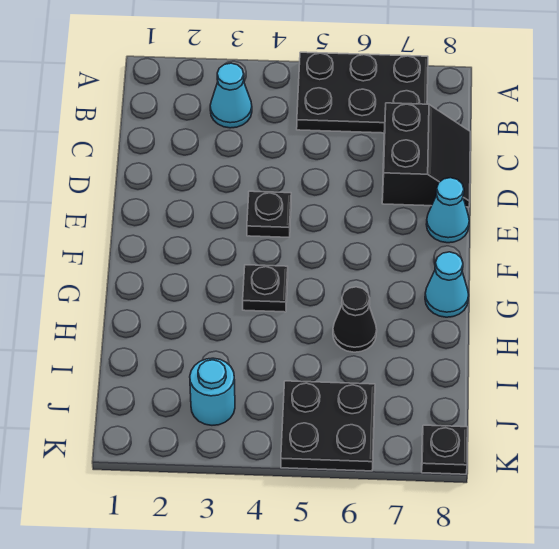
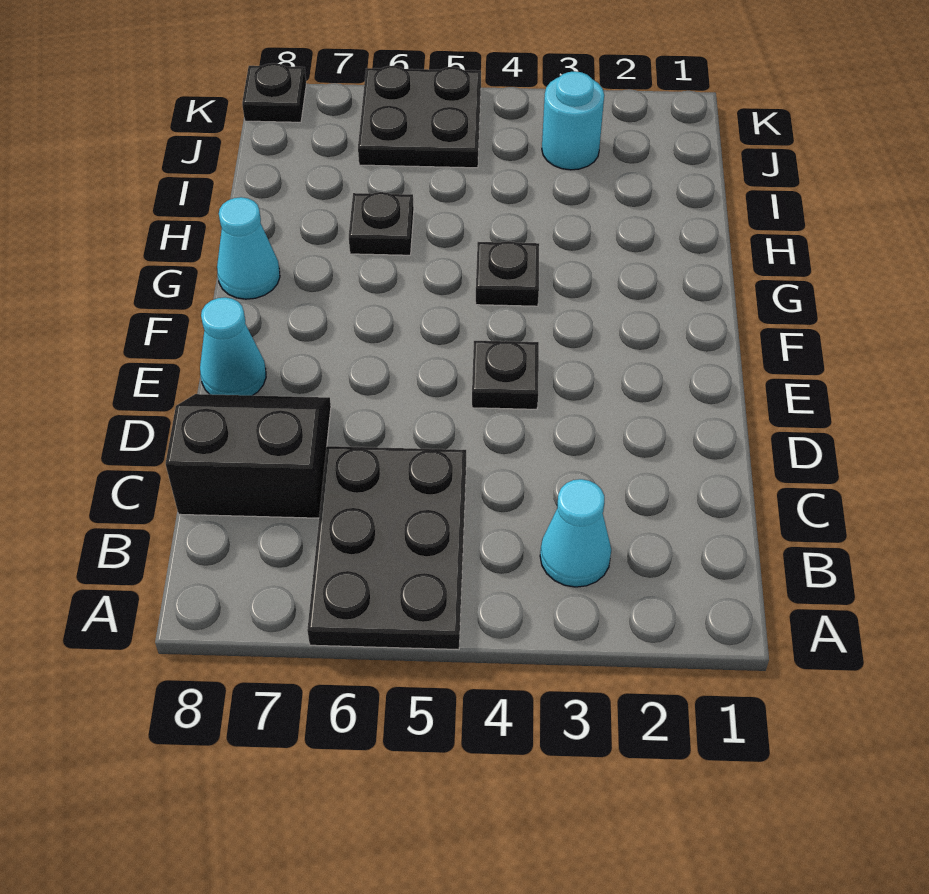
black plate A5:B7 level 1 -> black plate A5:C6 level 1
black slope C7:D8 level 1 top 7 -> black slope C7:D8 level 1 top C
black cone H6 level 1 -> black plate H6 level 1

